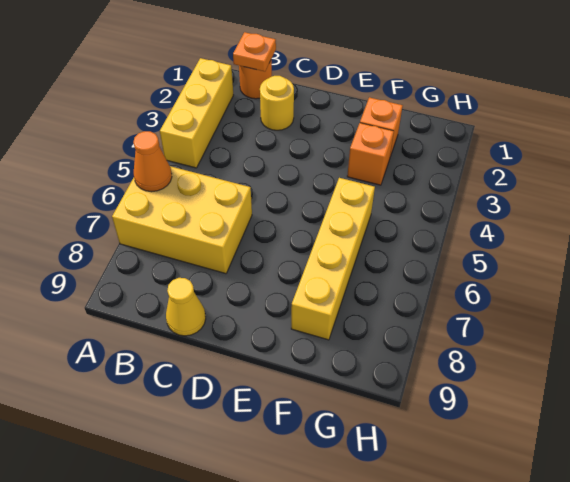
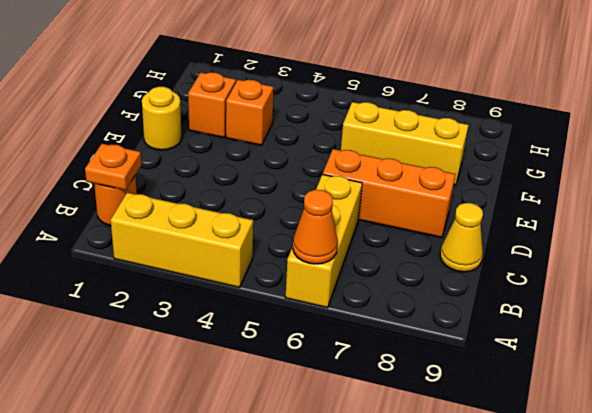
yellow brick A6:C7 level 1 -> yellow brick A6:C6 level 1
yellow round brick C2 level 1 -> yellow round brick E1 level 1
none -> orange brick D6:D8 level 1
yellow brick F5:F8 level 1 -> yellow brick F6:F8 level 1

